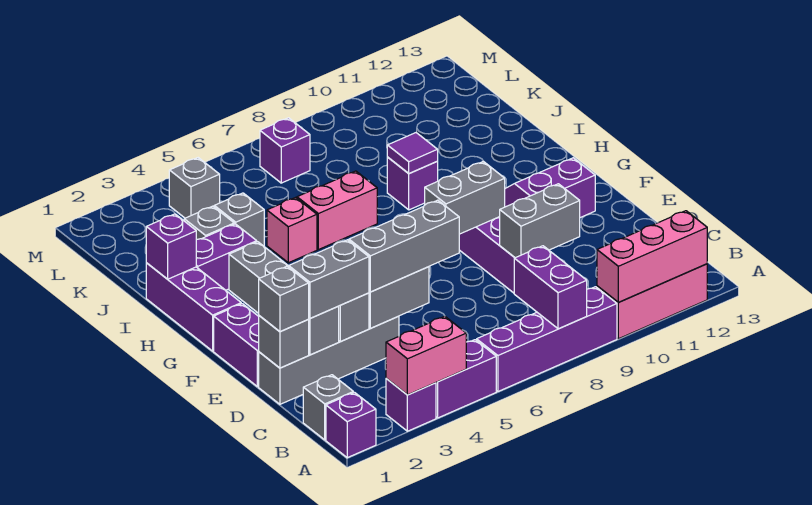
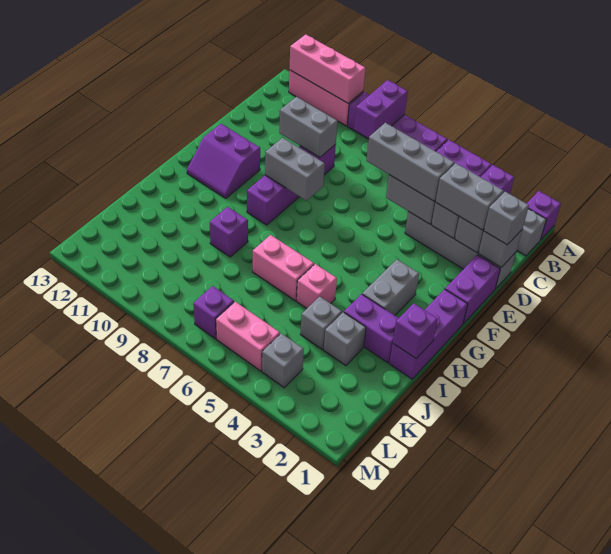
pink brick A3:A4 level 2 -> pink brick L5:L6 level 1
purple tile I9 level 2 -> none

